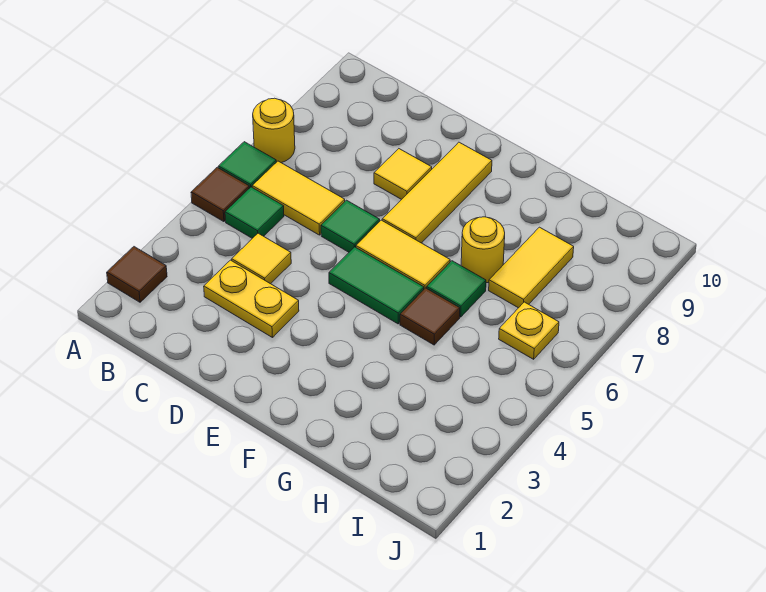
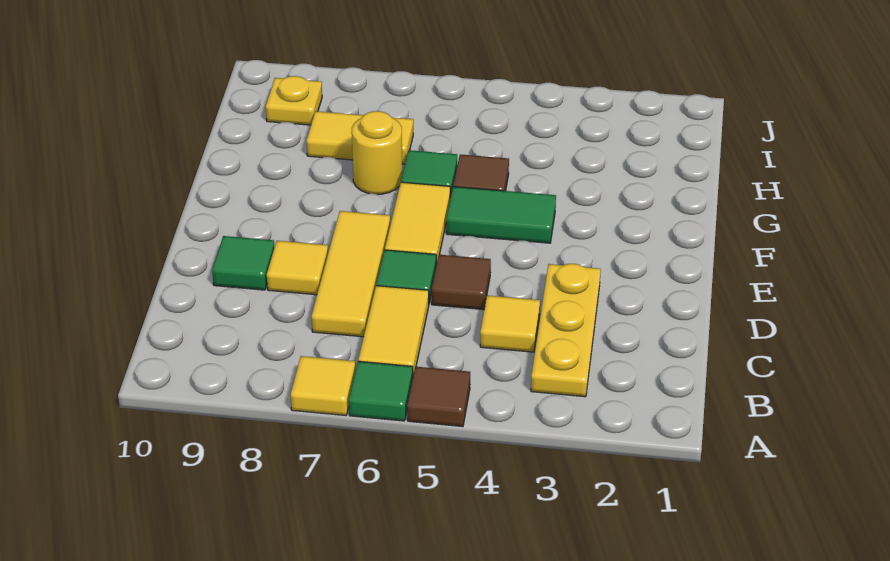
brown tile A2 level 1 -> brown tile D5 level 1
yellow round brick A7 level 1 -> yellow tile A7 level 1
green tile B5 level 1 -> green tile D9 level 1
yellow plate C3:D3 level 1 -> yellow plate B3:D3 level 1
green tile E5:F5 level 1 -> green tile F4:F5 level 1
yellow tile E7:E9 level 1 -> yellow tile C7:E7 level 1
yellow plate I6 level 1 -> yellow plate I9 level 1

